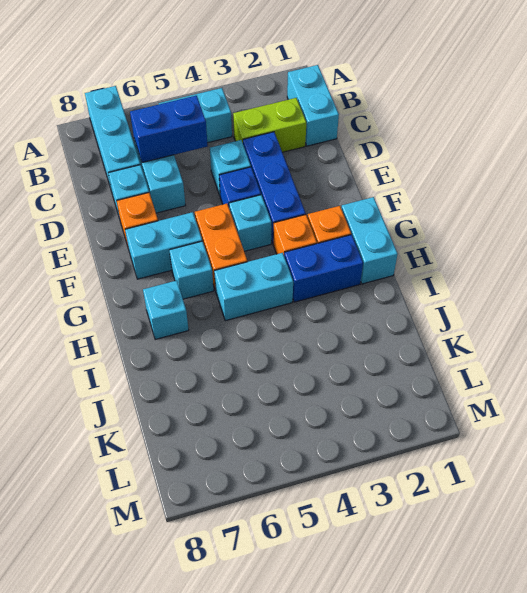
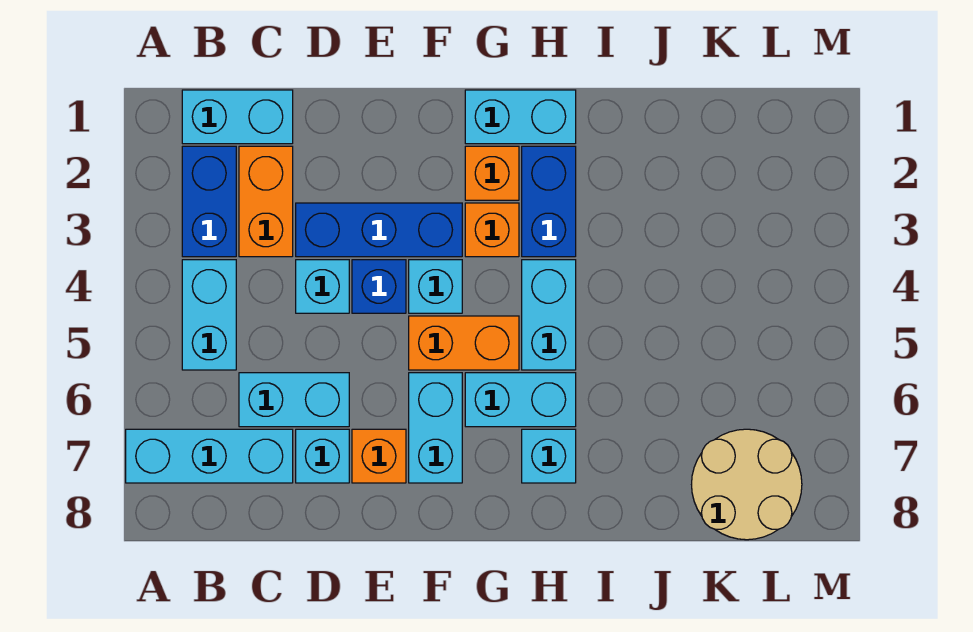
lime brick C2:C3 level 1 -> orange brick C2:C3 level 1
blue brick C5:C6 level 2 -> blue brick B2:B3 level 1
cyan brick G6 level 1 -> cyan brick G6:H6 level 1
none -> tan round brick K7:L8 level 1

